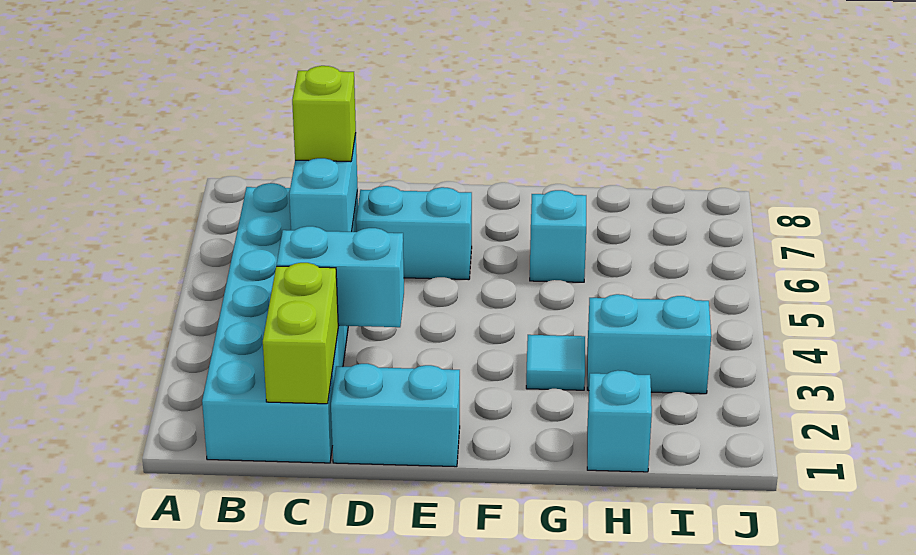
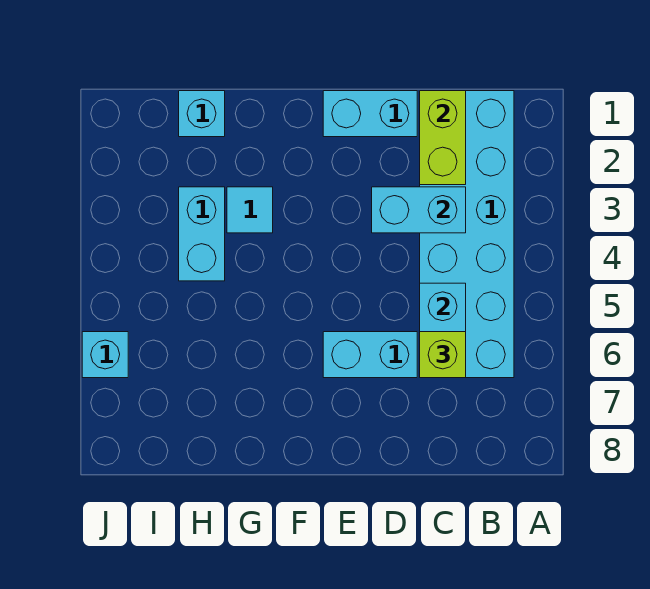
cyan brick G6 level 1 -> cyan brick J6 level 1
cyan brick H3:I3 level 1 -> cyan brick H3:H4 level 1

